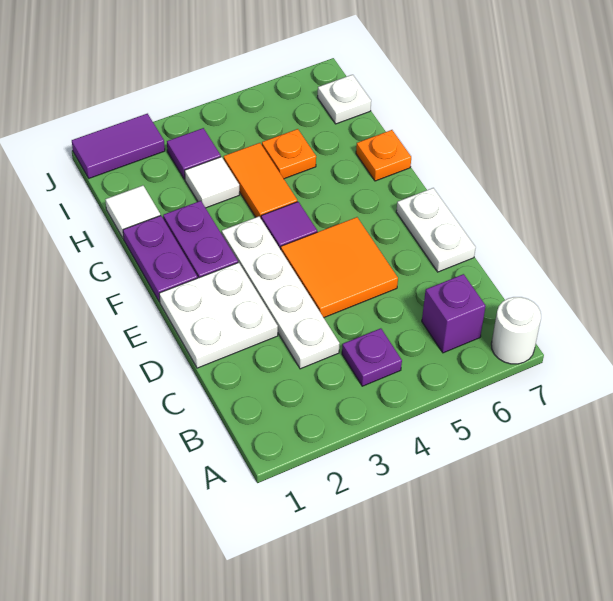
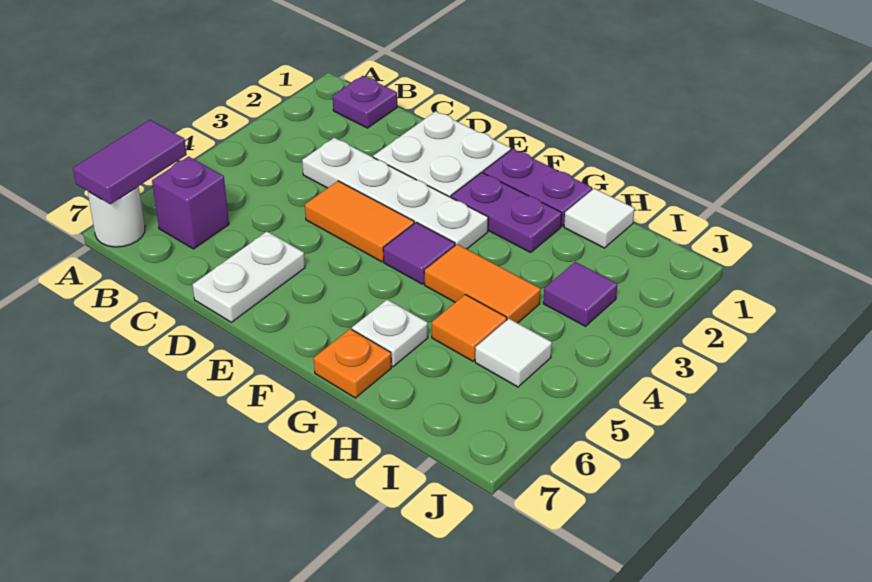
purple plate B4 level 1 -> purple plate B1 level 1
orange tile D4:E5 level 1 -> orange tile D4:E4 level 1
white plate D7:E7 level 1 -> white plate D6:D7 level 1
white tile H3 level 1 -> white tile I5 level 1
orange plate H5 level 1 -> orange tile H5 level 1
white plate I7 level 1 -> white plate G6 level 1
purple tile J1:J2 level 1 -> purple tile A6:A7 level 2

